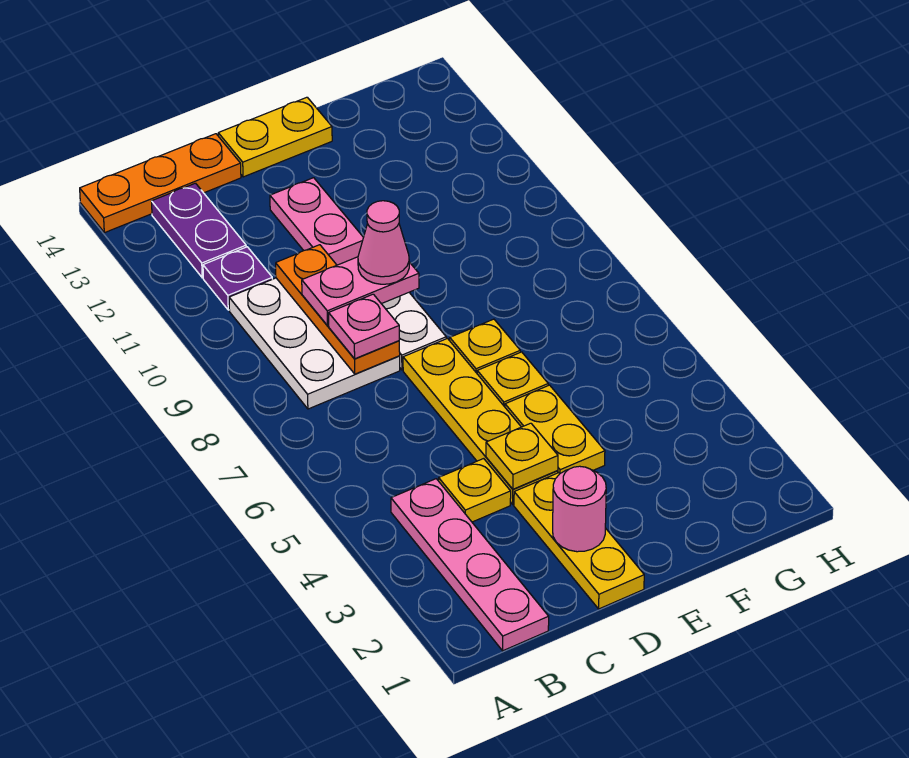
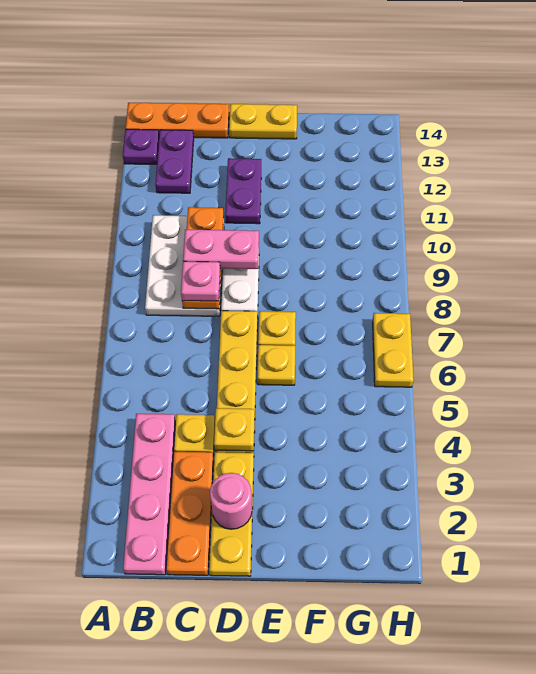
purple plate B11 level 1 -> purple plate A13 level 1
none -> orange plate C1:C3 level 1
pink cone D9 level 4 -> none
pink plate D11:D12 level 1 -> purple plate D11:D12 level 1
yellow plate E4:E5 level 1 -> yellow plate H6:H7 level 1

